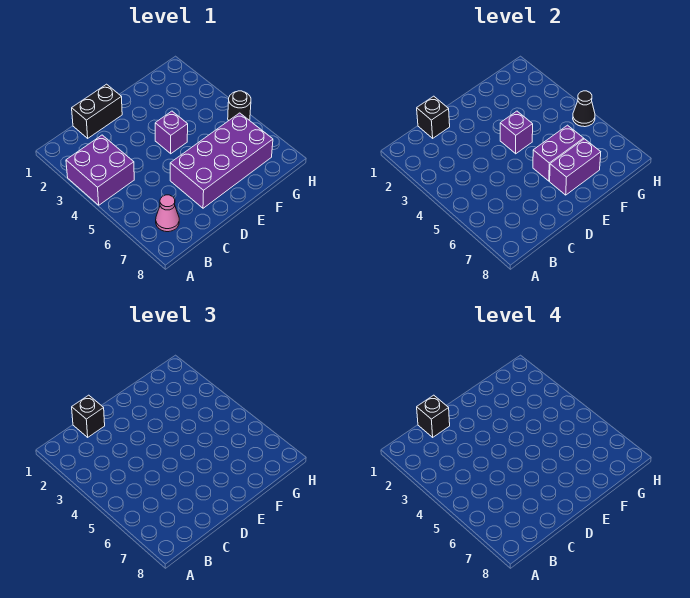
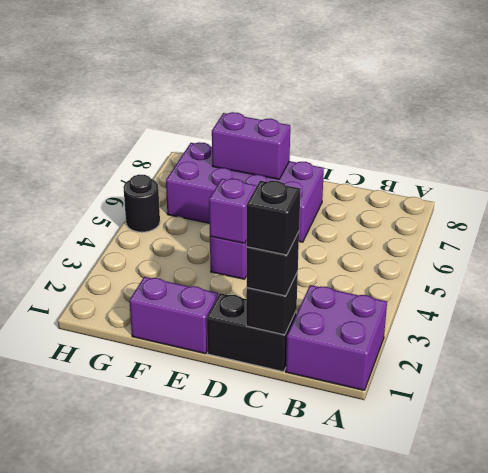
purple brick A3:B4 level 1 -> purple brick A1:B2 level 1
pink cone B7 level 1 -> none
purple brick E6:F6 level 2 -> purple brick E1:F1 level 1
black cone H5 level 2 -> none

